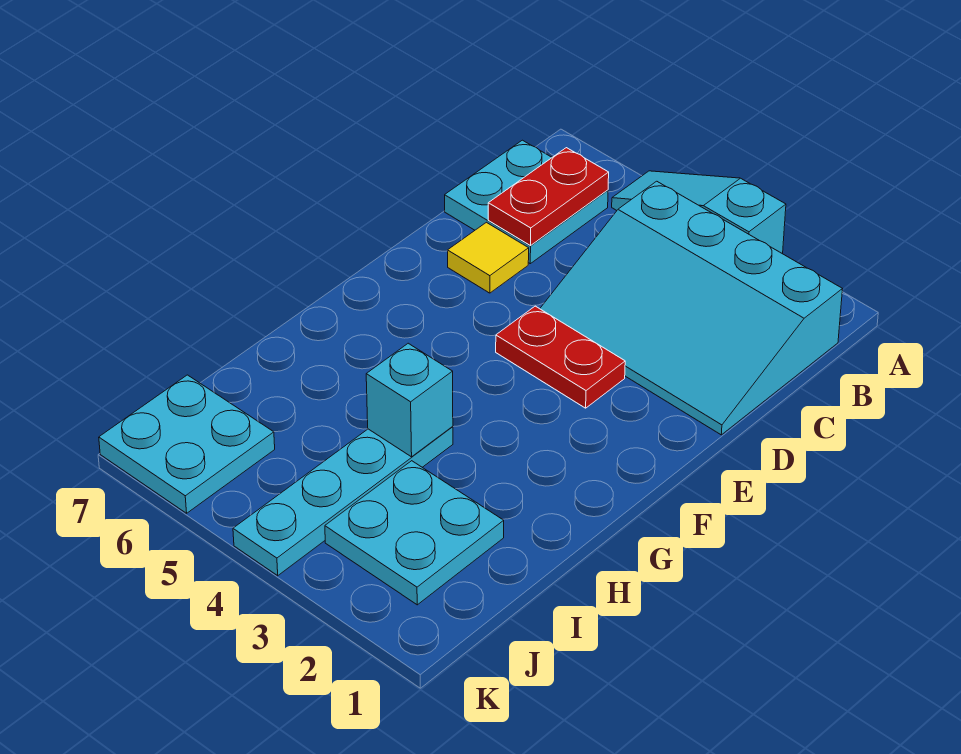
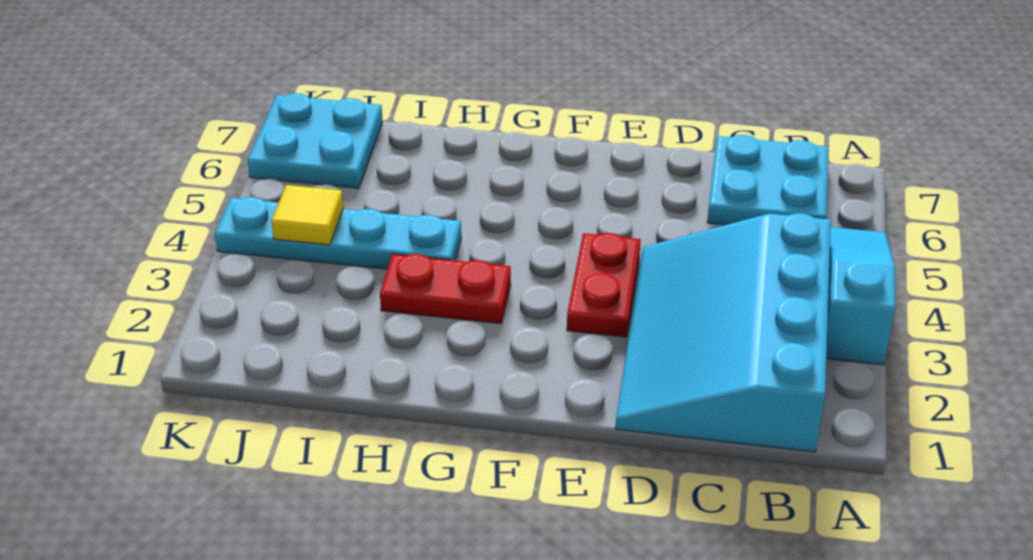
red plate B6:C6 level 2 -> red plate G3:H3 level 1
yellow tile D6 level 1 -> yellow tile J4 level 2
cyan brick H4 level 2 -> none
cyan plate I2:J3 level 1 -> none

